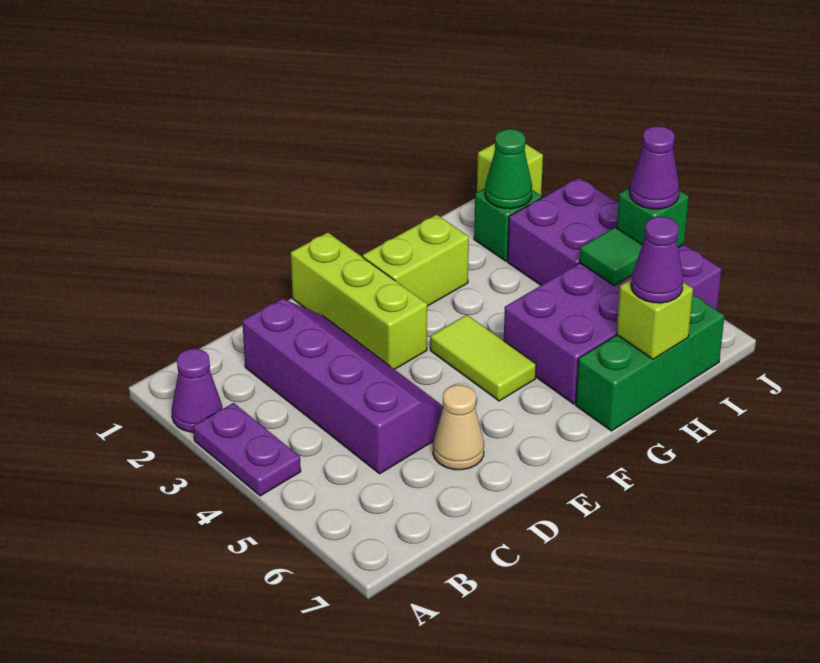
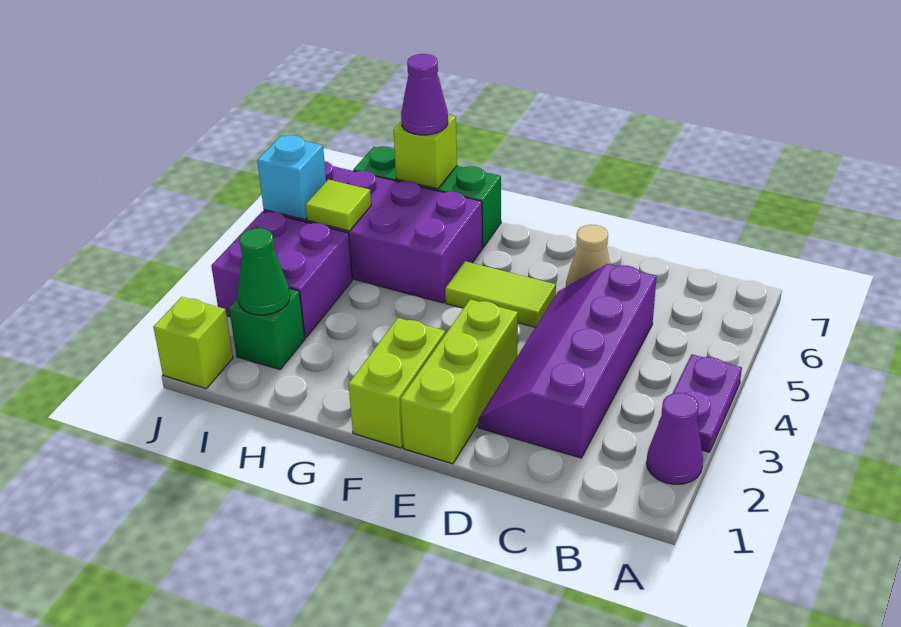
lime brick F2:G2 level 1 -> lime brick F1:F2 level 1
lime tile F4:F5 level 1 -> lime tile E5:F5 level 1
green tile I5 level 2 -> lime tile I5 level 2
green brick J5 level 2 -> cyan brick J5 level 2
purple cone J5 level 3 -> none

